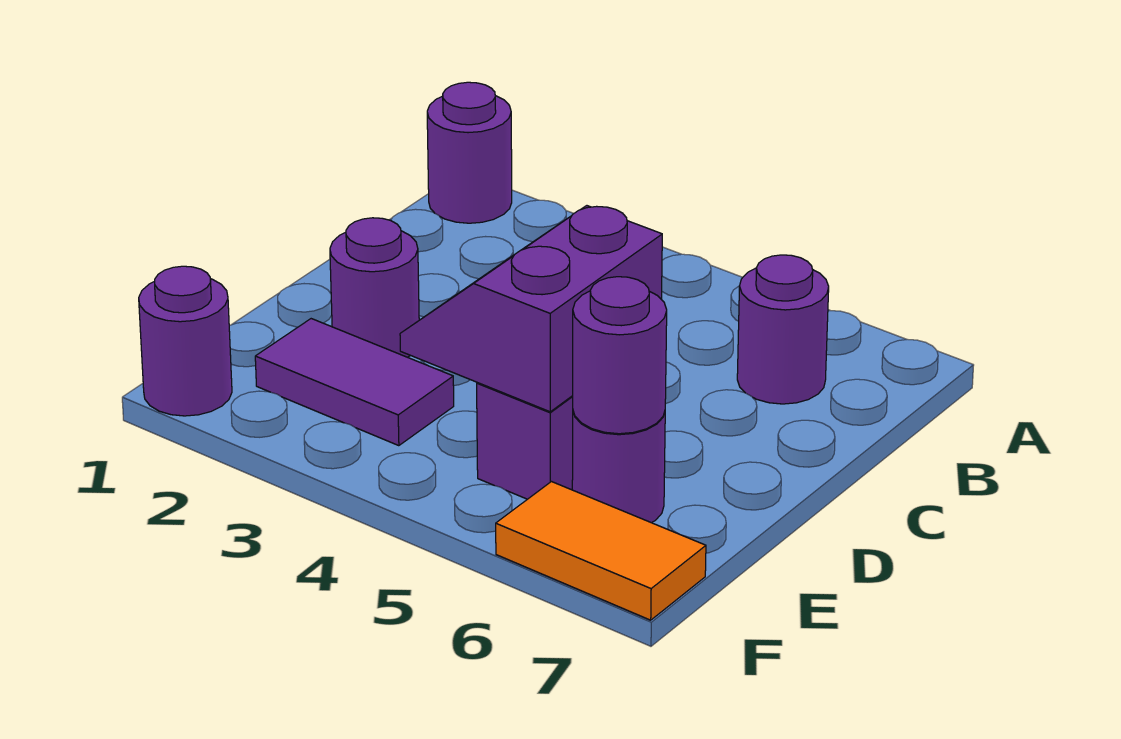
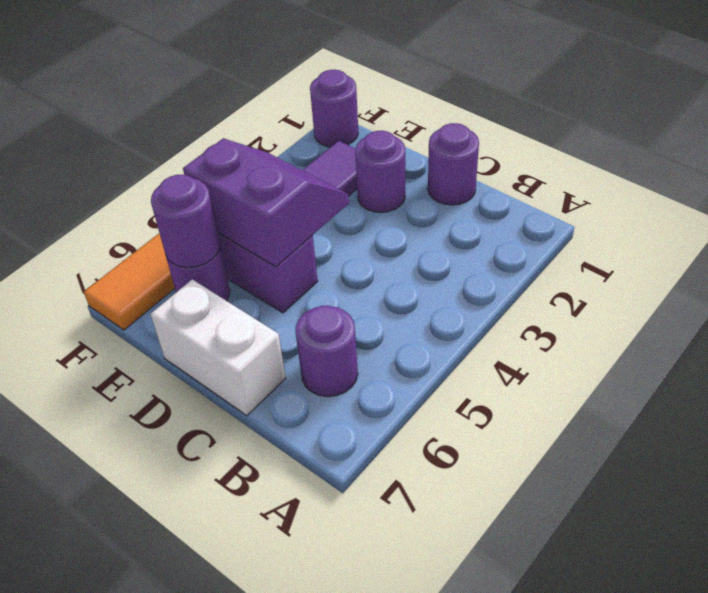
purple round brick A1 level 1 -> purple round brick C1 level 1
none -> white brick C7:D7 level 1

